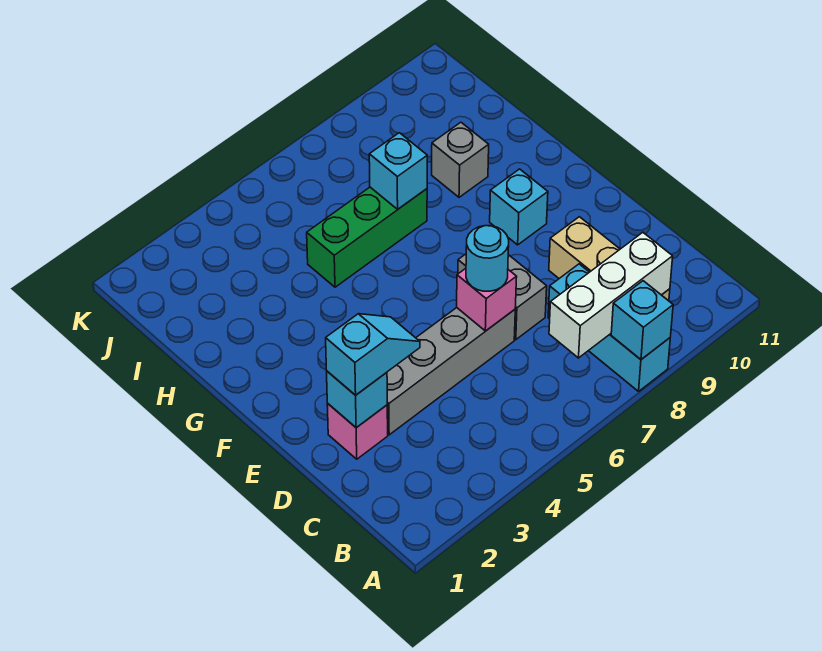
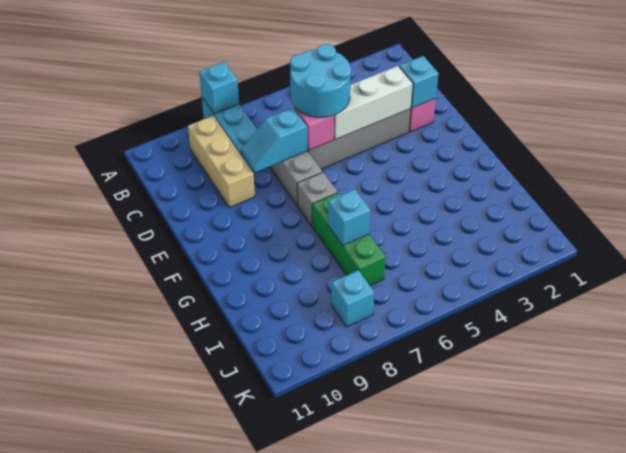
white brick B7:B9 level 2 -> white brick D3:D5 level 2
cyan slope D2:D3 level 3 top 2 -> cyan slope D7:D8 level 2 top 7
cyan round brick D6 level 3 -> cyan round brick C5:D6 level 3
cyan brick F9 level 1 -> cyan brick J8 level 1
green brick H5:H7 level 1 -> green brick G7:I7 level 1
grey brick H9 level 1 -> grey brick F7 level 1

